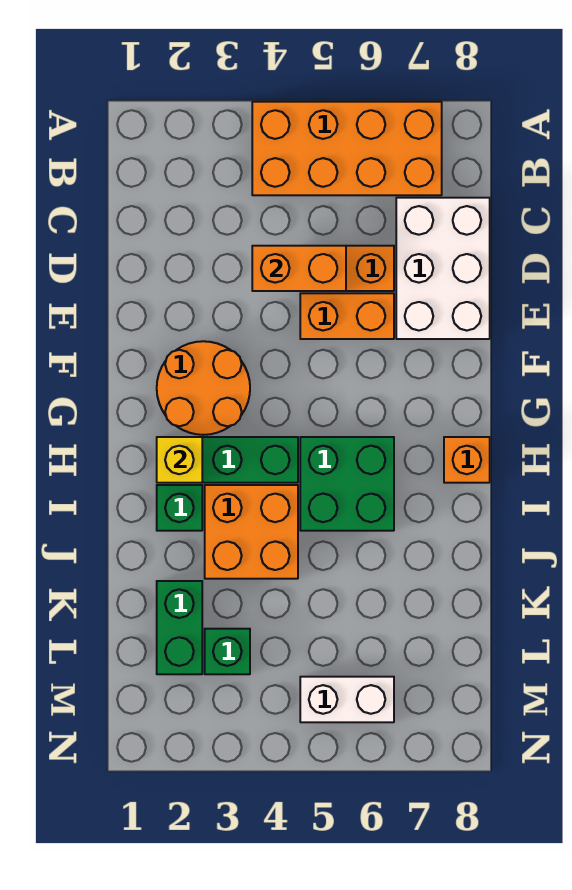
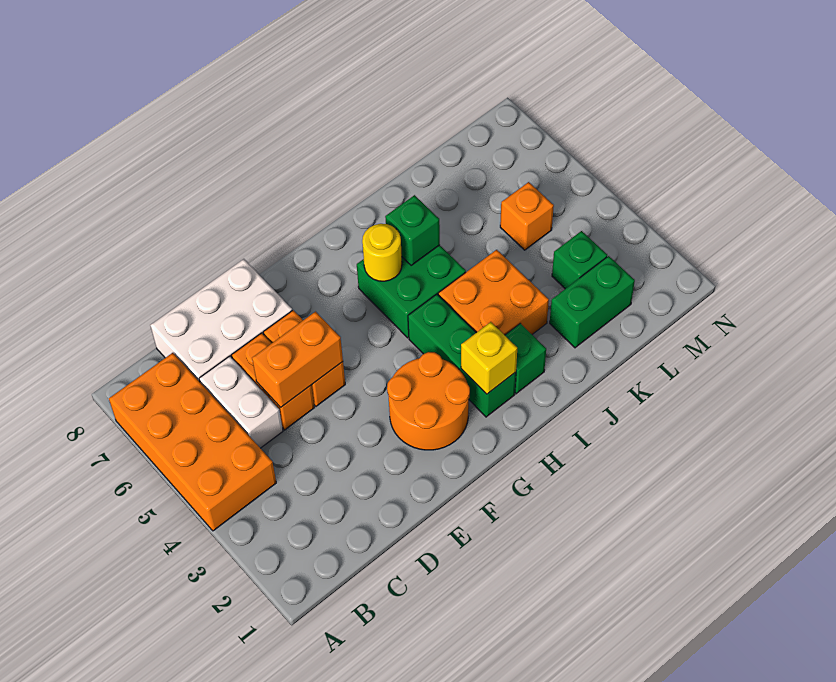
orange brick D4:D5 level 2 -> orange brick D5:E5 level 2
none -> yellow round brick H6 level 2
orange brick H8 level 1 -> orange brick L5 level 1
none -> green brick I6 level 2
white brick M5:M6 level 1 -> white brick C5:C6 level 1

